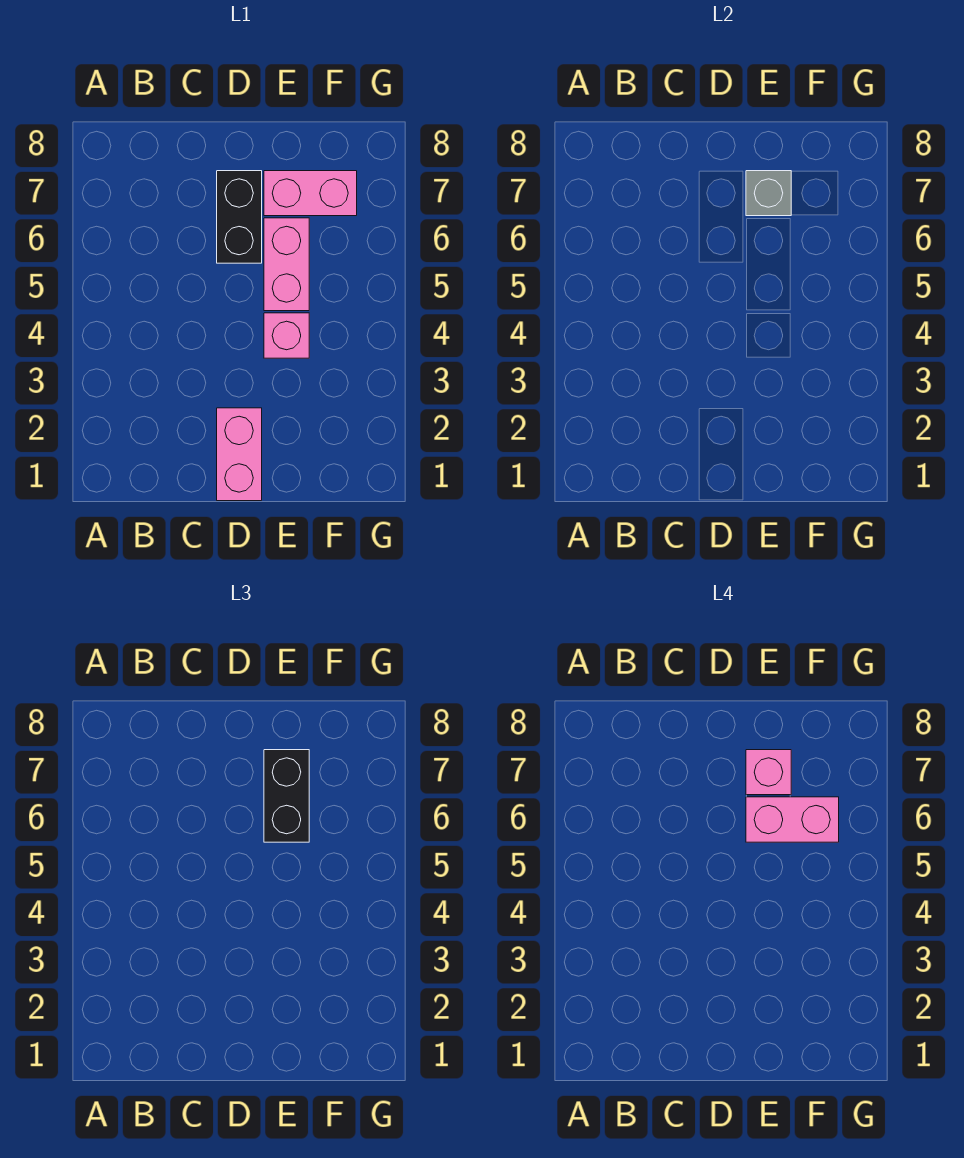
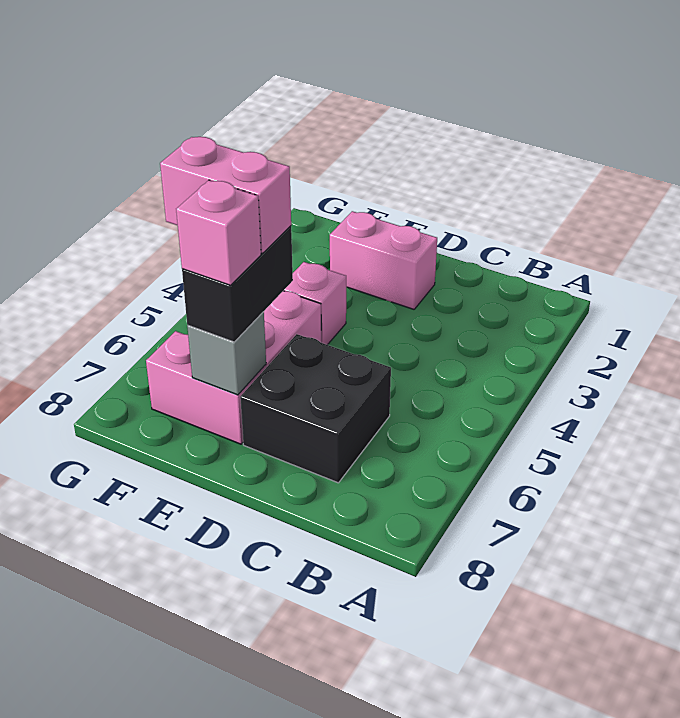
pink brick D1:D2 level 1 -> pink brick D2:E2 level 1
black brick D6:D7 level 1 -> black brick C6:D7 level 1

